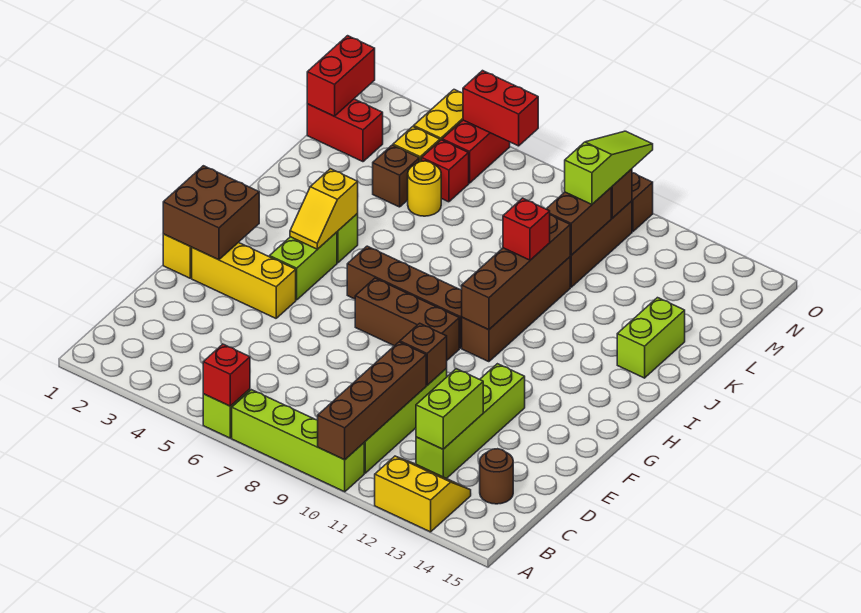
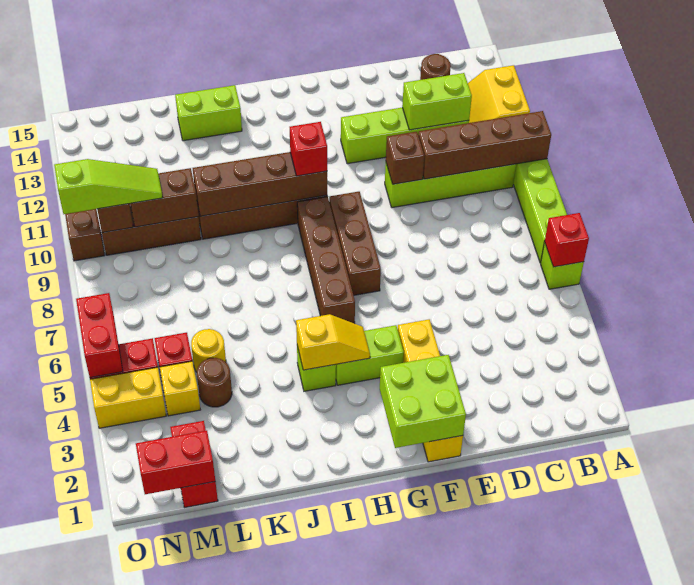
brown brick F1:G2 level 2 -> lime brick F1:G2 level 2
red brick J10 level 3 -> red brick H10 level 3
brown brick L4 level 1 -> brown round brick L4 level 1
lime slope M10:O10 level 3 top M -> lime slope M10:O10 level 3 top O

